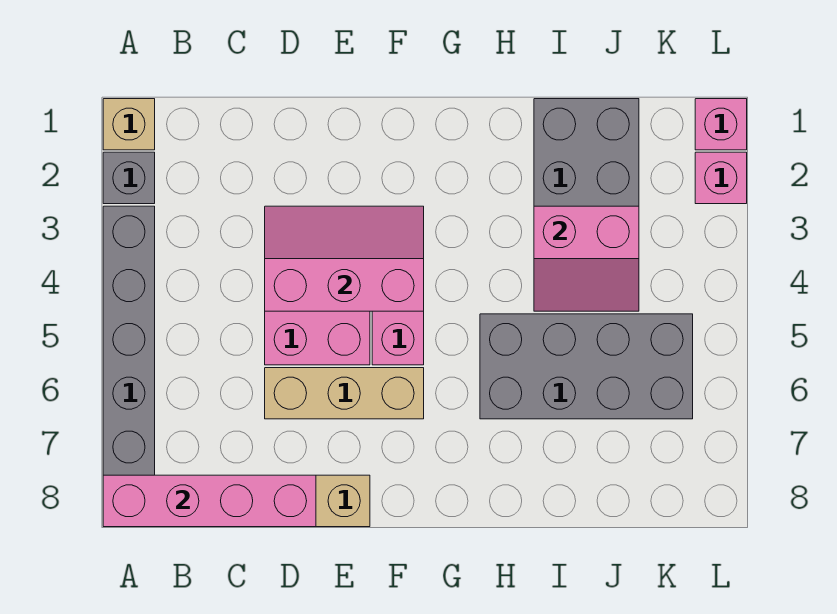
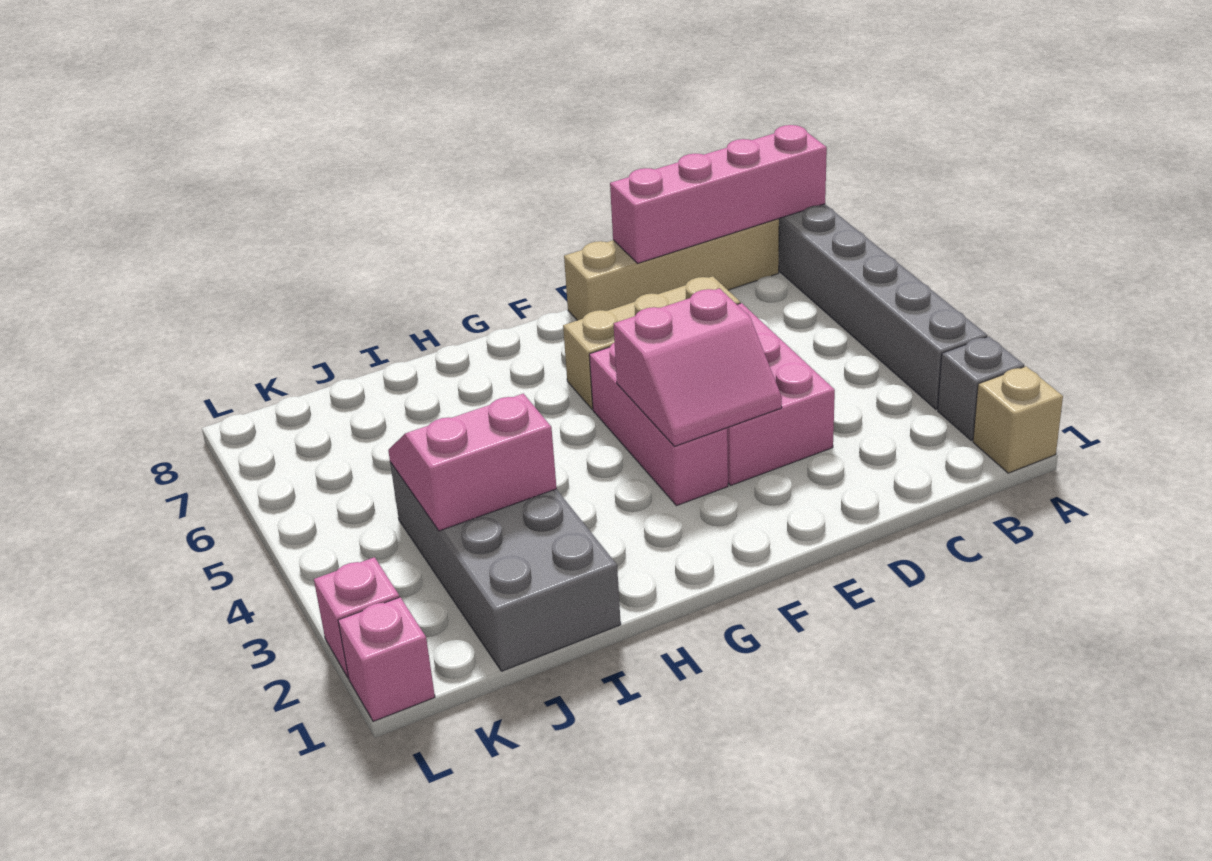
pink slope D3:F4 level 2 top 4 -> pink slope E3:F4 level 2 top 4
grey brick H5:K6 level 1 -> none

